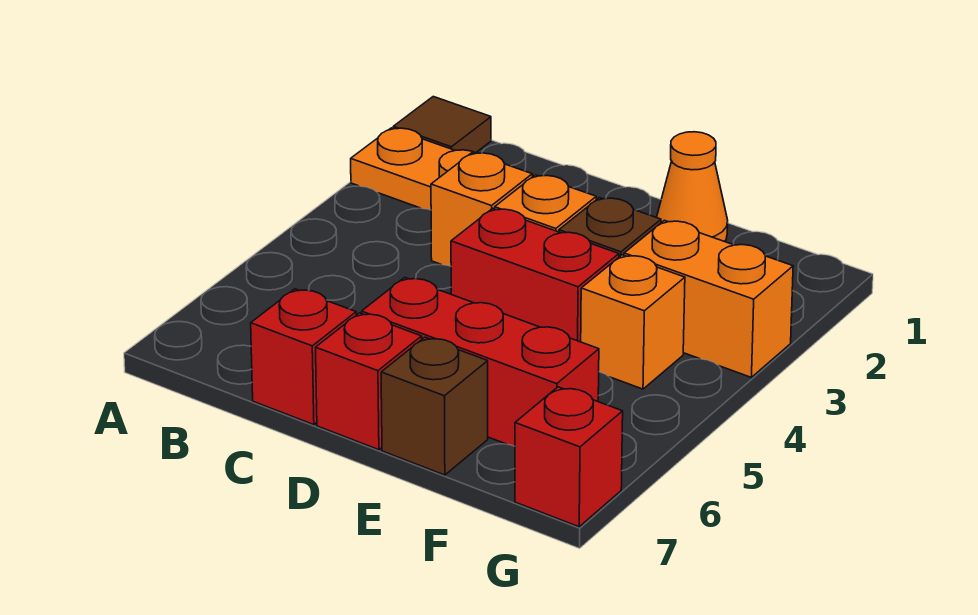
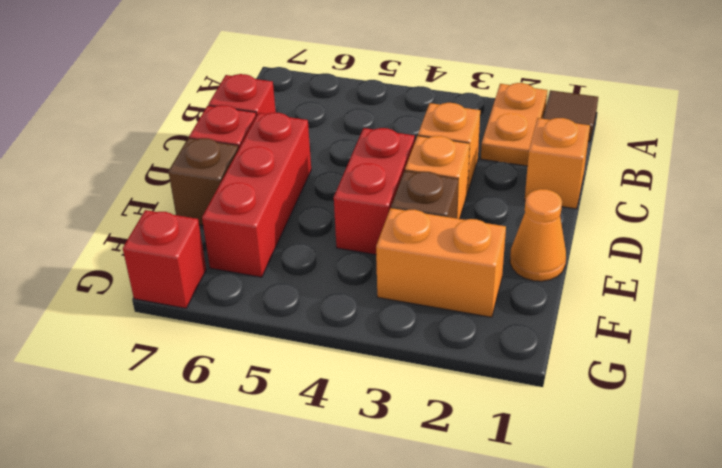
orange brick F3:G3 level 1 -> orange brick F2:F3 level 1
orange brick F4 level 1 -> orange brick C1 level 1

